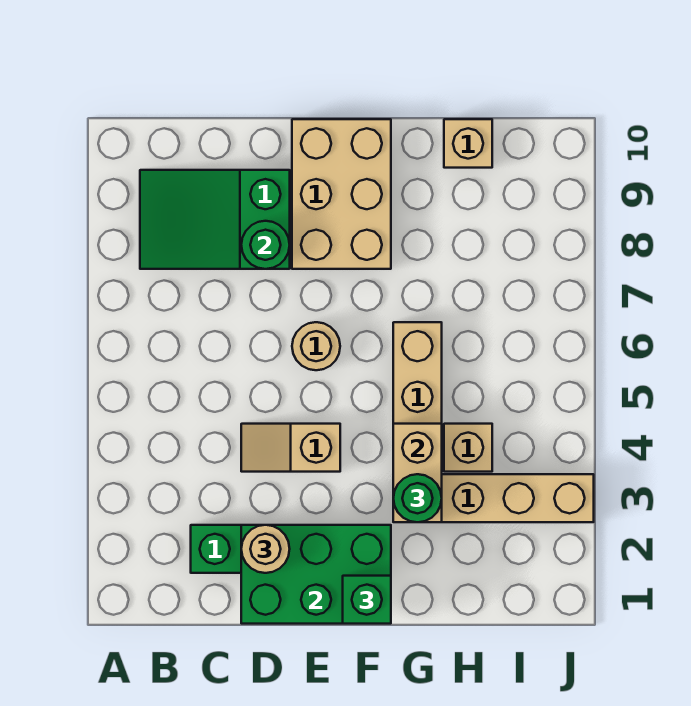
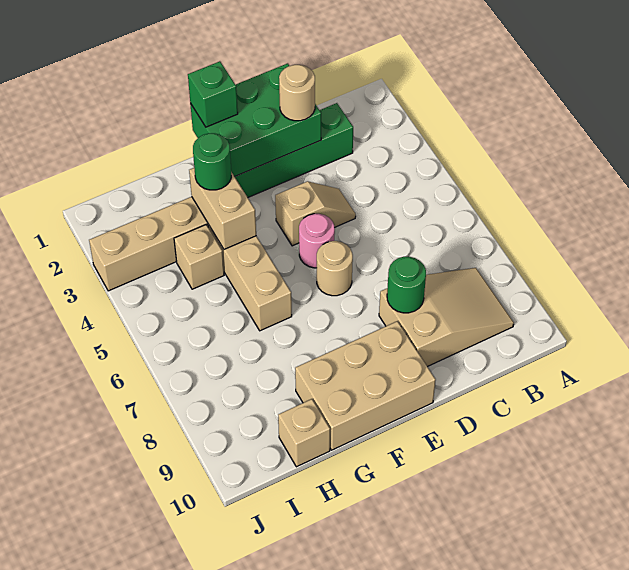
green slope B8:D9 level 1 top D -> tan slope B8:D9 level 1 top D
none -> pink round brick E5 level 1
tan brick E8:F10 level 1 -> tan brick E9:G10 level 1

